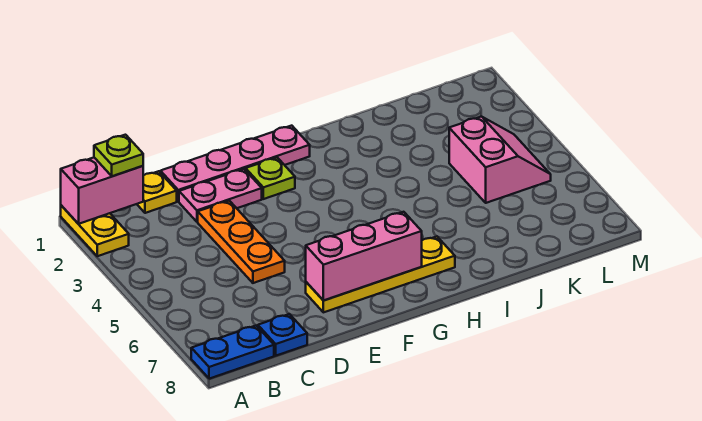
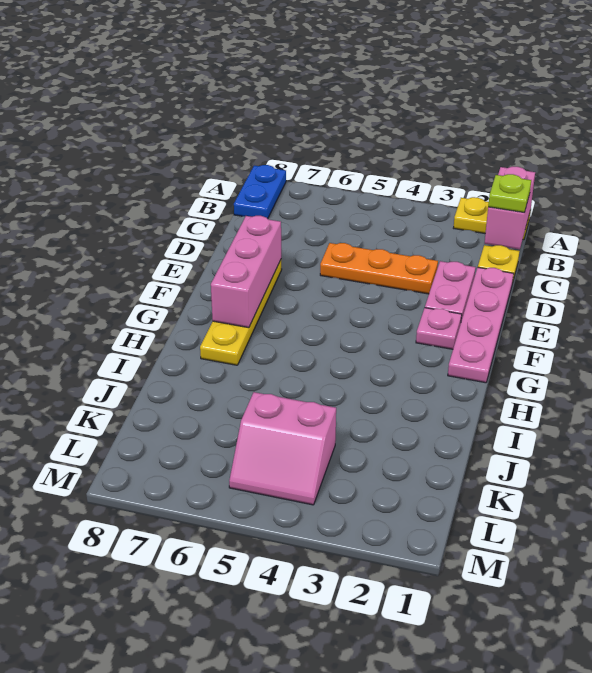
blue plate C8 level 1 -> none
lime plate F2 level 1 -> pink plate F2 level 1

